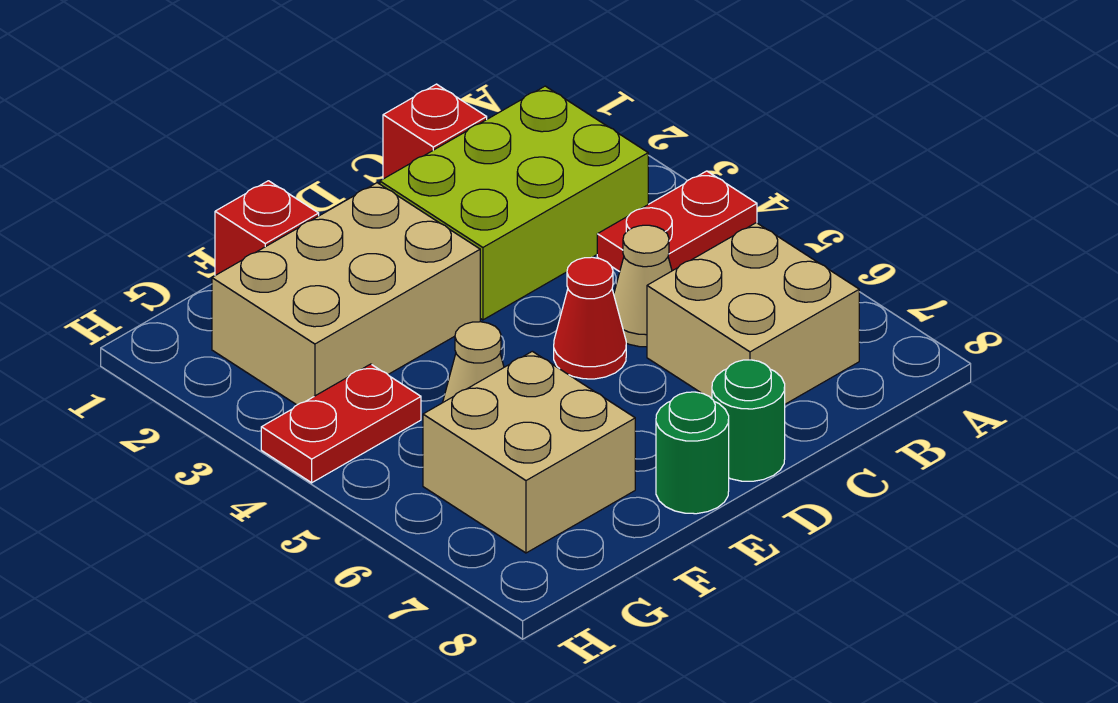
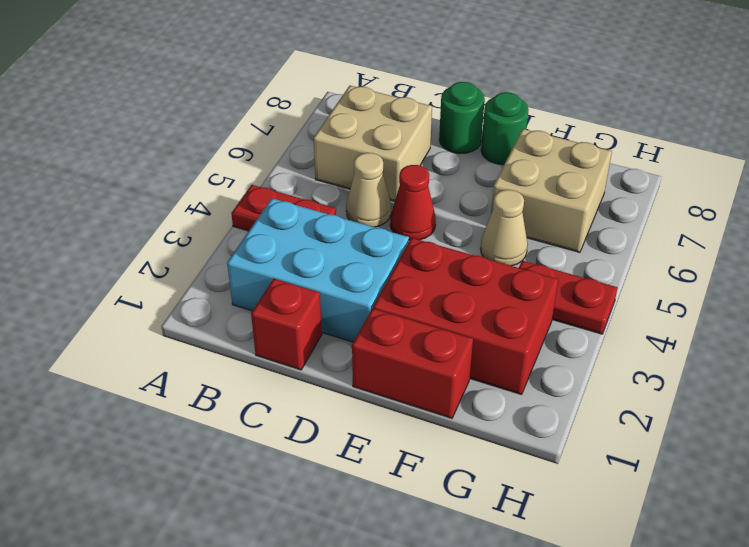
lime brick B2:D3 level 1 -> cyan brick B2:D3 level 1
tan brick E2:G3 level 1 -> red brick E2:G3 level 1
red brick F1 level 1 -> red brick E1:F1 level 1

